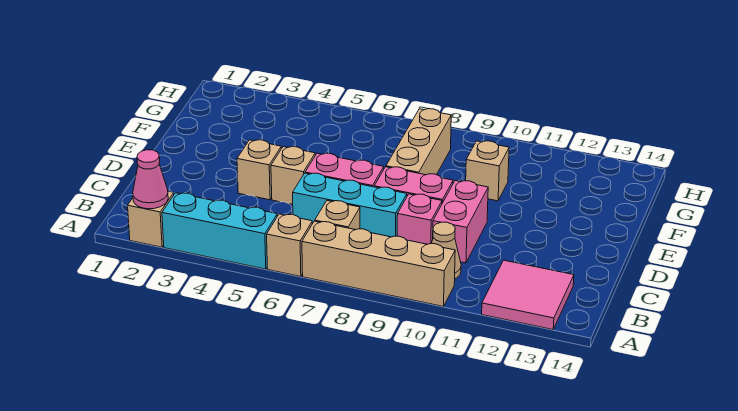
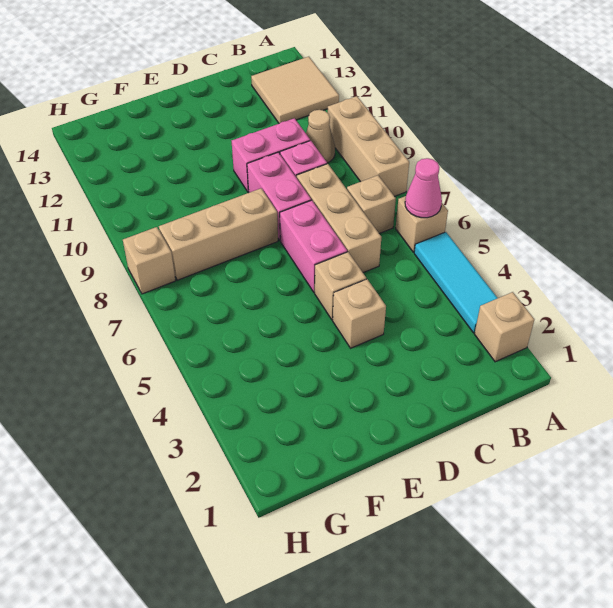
pink cone A2 level 2 -> pink cone A6 level 2
cyan brick A3:A5 level 1 -> cyan tile A3:A5 level 1
tan brick A7:A10 level 1 -> tan brick A8:A10 level 1
pink tile A12:B13 level 1 -> tan tile A12:B13 level 1
cyan brick C6:C8 level 1 -> tan brick C6:C8 level 1
tan brick F10 level 1 -> tan brick H8 level 1

